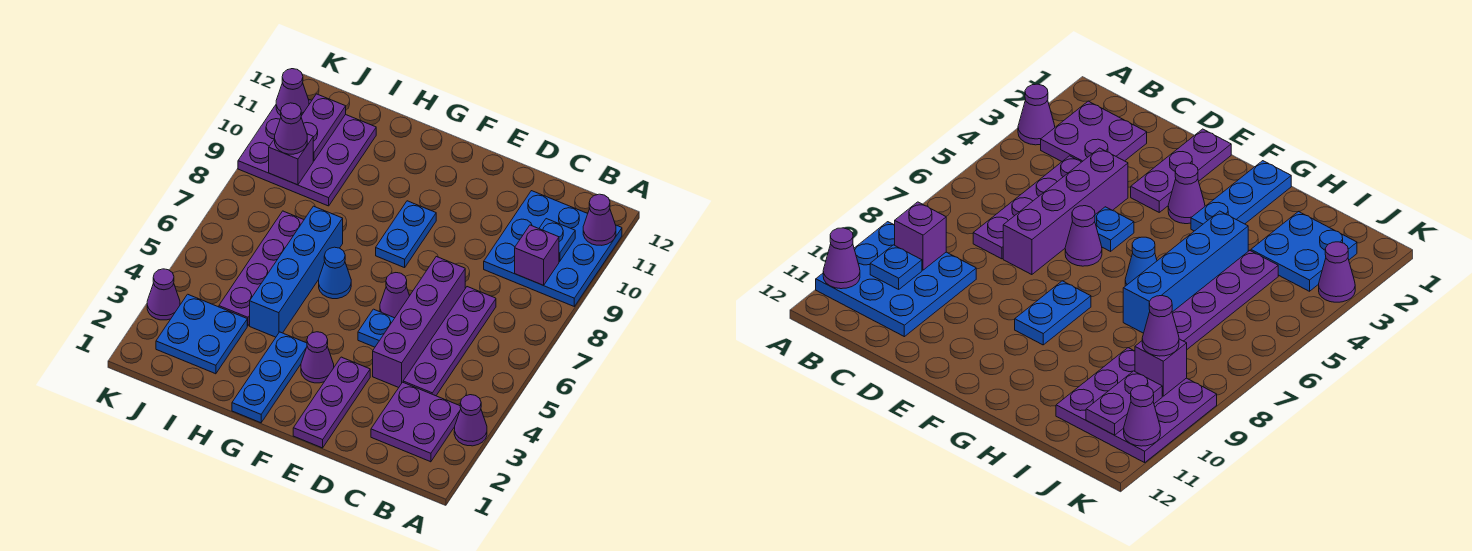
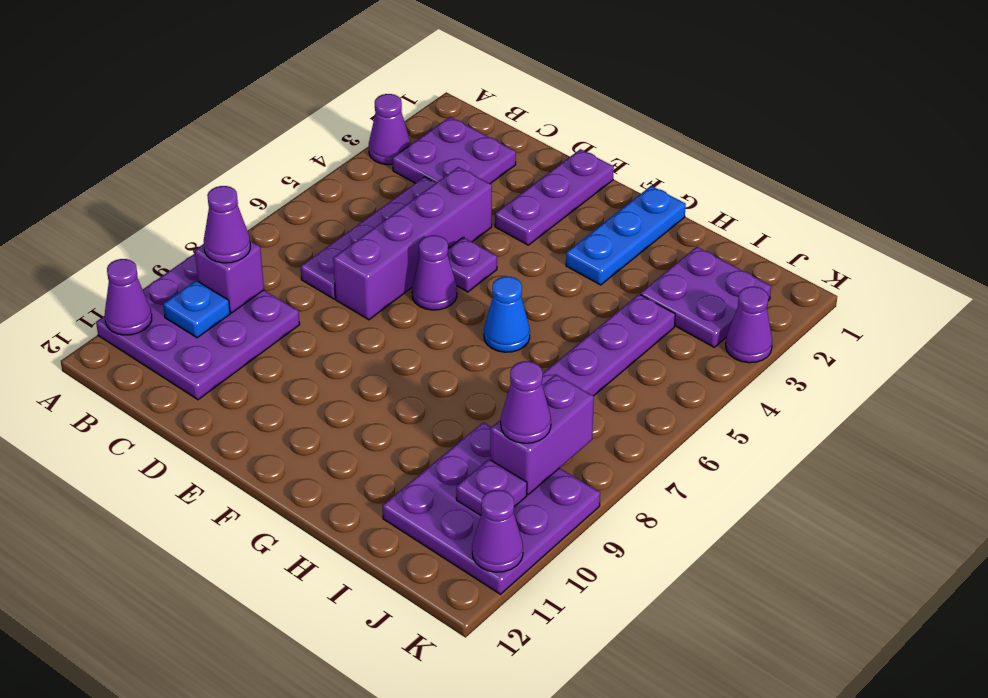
blue plate A9:C11 level 1 -> purple plate A9:C11 level 1
blue plate E5 level 1 -> purple plate E5 level 1
purple cone F3 level 1 -> purple cone B9 level 3
blue plate F8:F9 level 1 -> none
blue brick H4:H7 level 1 -> none
blue plate I2:J3 level 1 -> purple plate I2:J3 level 1
purple brick J9 level 2 -> purple brick J8:J9 level 2
purple plate J10:J11 level 2 -> purple plate J10 level 2

